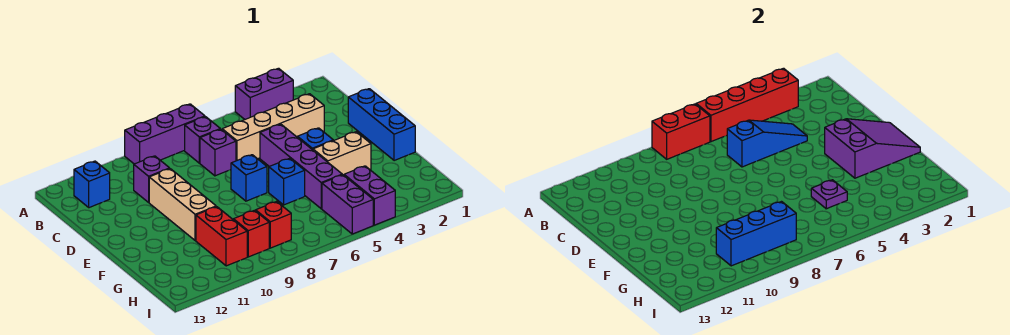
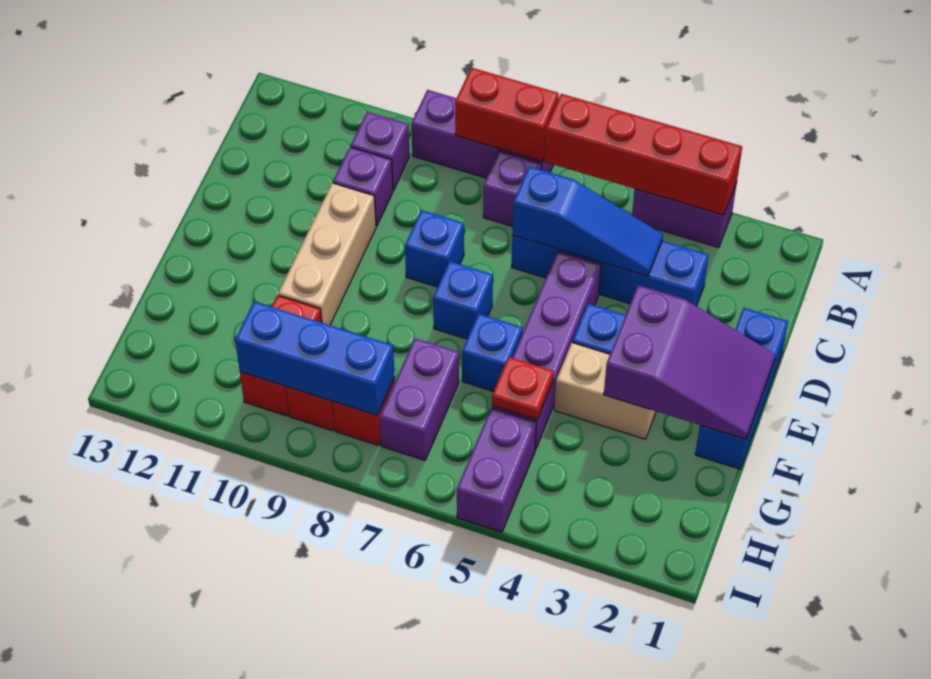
blue brick B12 level 1 -> blue brick D8 level 1
tan brick C3:C6 level 1 -> blue brick C3:C6 level 1
purple brick C7 level 1 -> purple brick B10 level 1
purple plate G5 level 2 -> red plate G5 level 2
purple brick H4:I4 level 1 -> purple brick G7:H7 level 1

